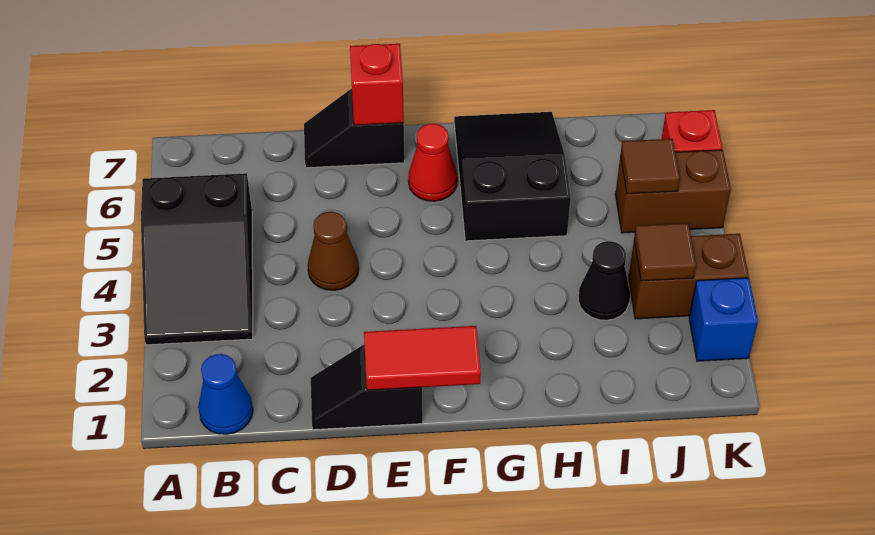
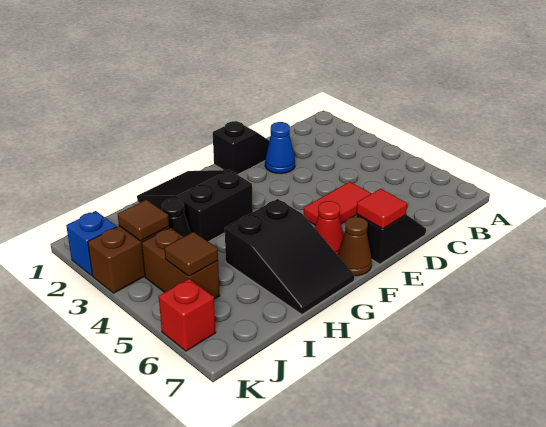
black slope A3:B5 level 1 top 5 -> black slope G1:H3 level 1 top 3
blue cone B1 level 1 -> blue cone D2 level 1
brown cone D4 level 1 -> brown cone F7 level 1
red tile E1:F1 level 2 -> red tile D5:E5 level 1
red brick E7 level 2 -> red tile E7 level 2
brown brick J5:K5 level 1 -> brown brick J4:J5 level 1

